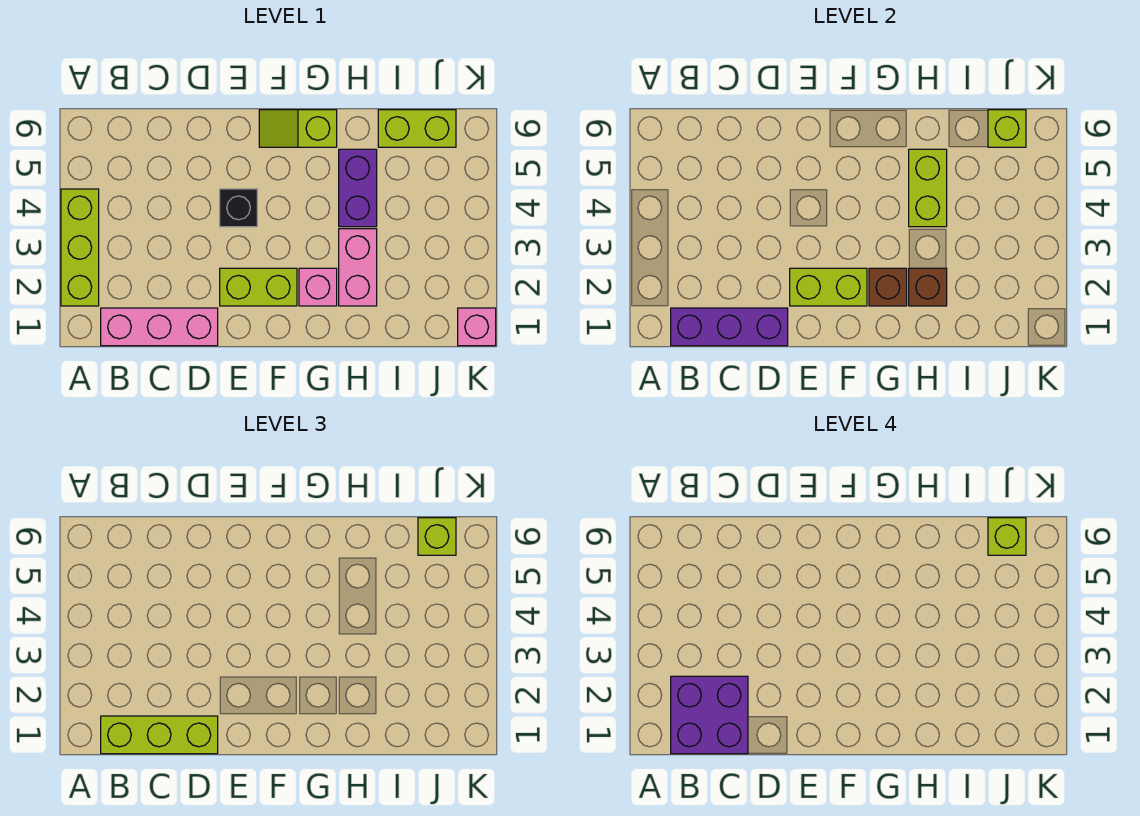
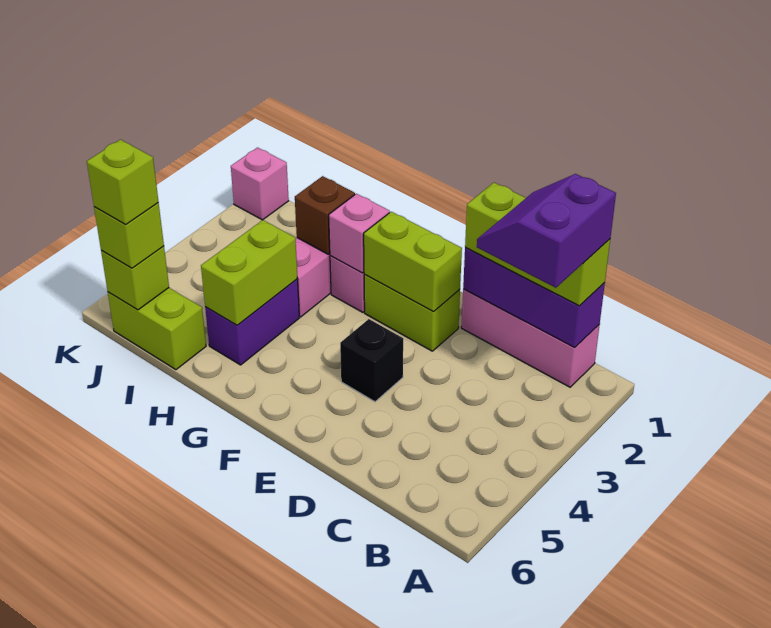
lime brick A2:A4 level 1 -> none
purple brick B1:C2 level 4 -> purple slope B1:C2 level 4 top B
lime slope F6:G6 level 1 top G -> none
brown brick G2 level 2 -> pink brick G2 level 2

